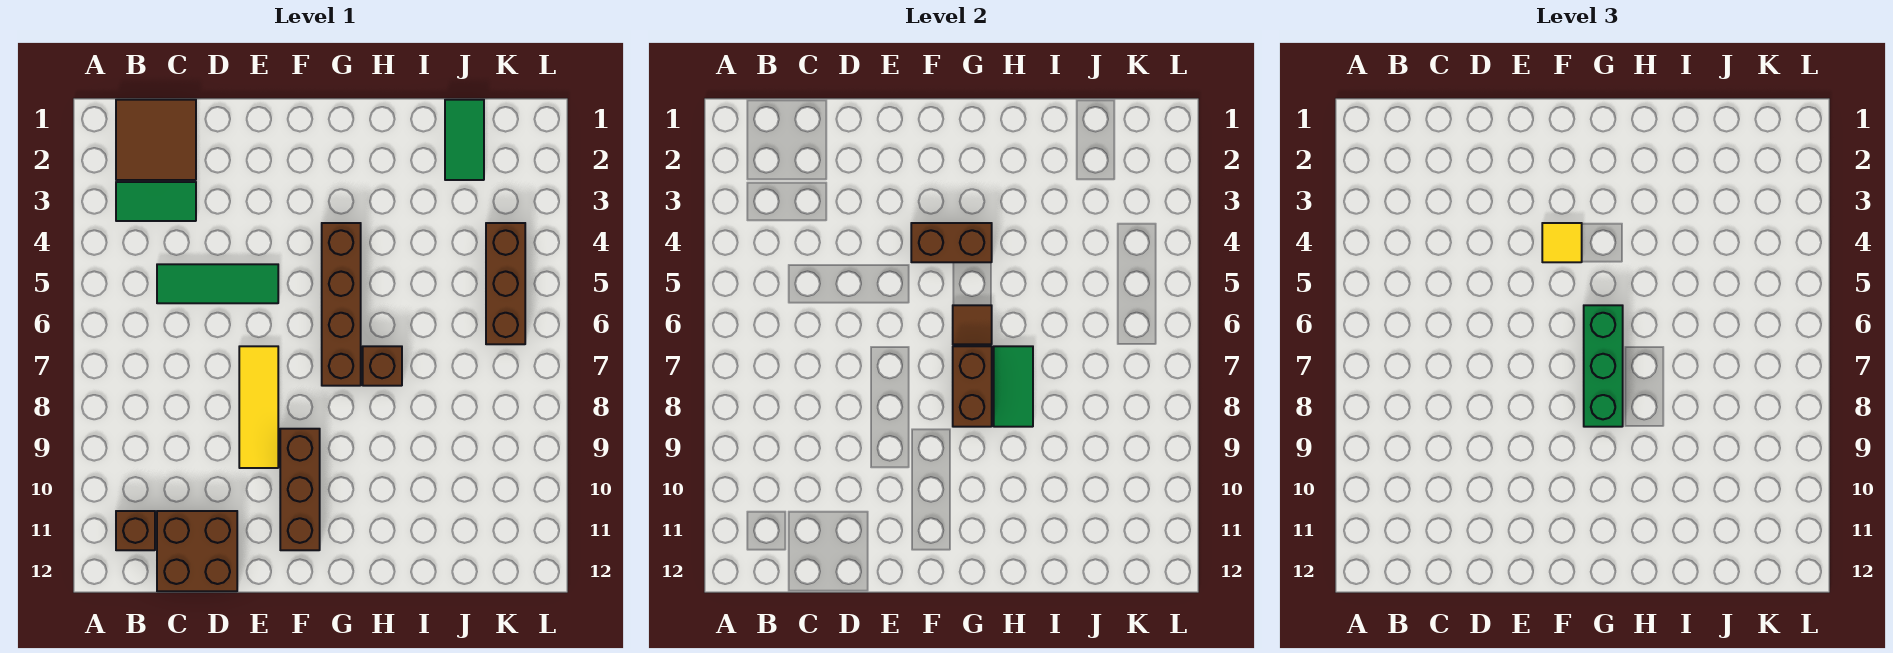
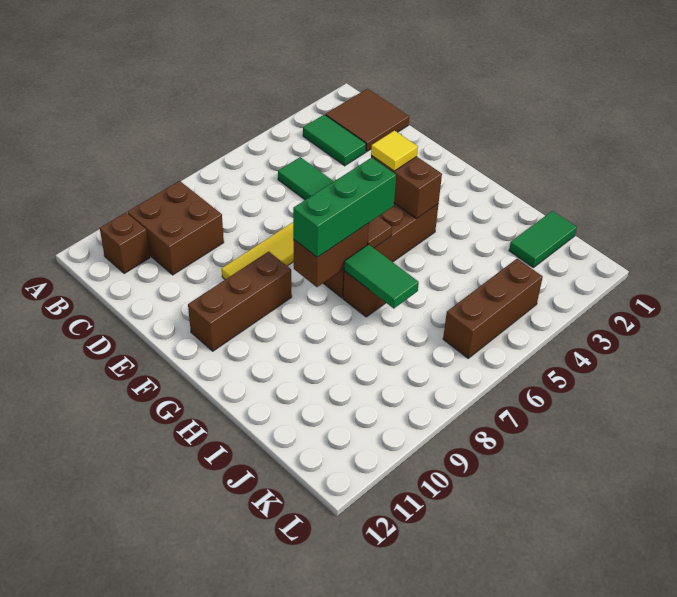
brown brick C11:D12 level 1 -> brown brick B9:C10 level 1
green tile H7:H8 level 2 -> green tile H7:I7 level 2

